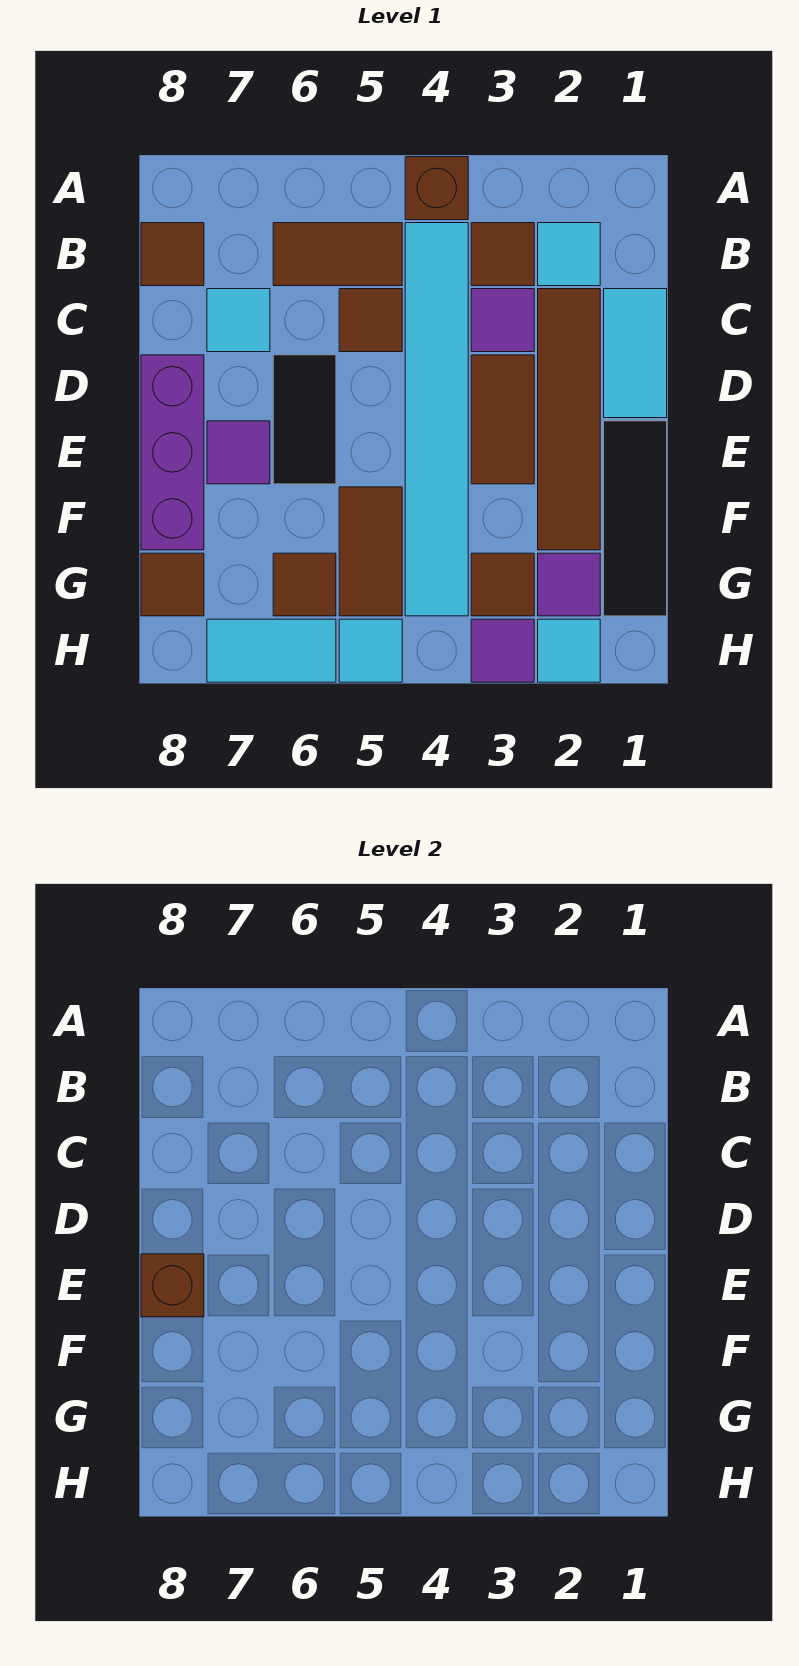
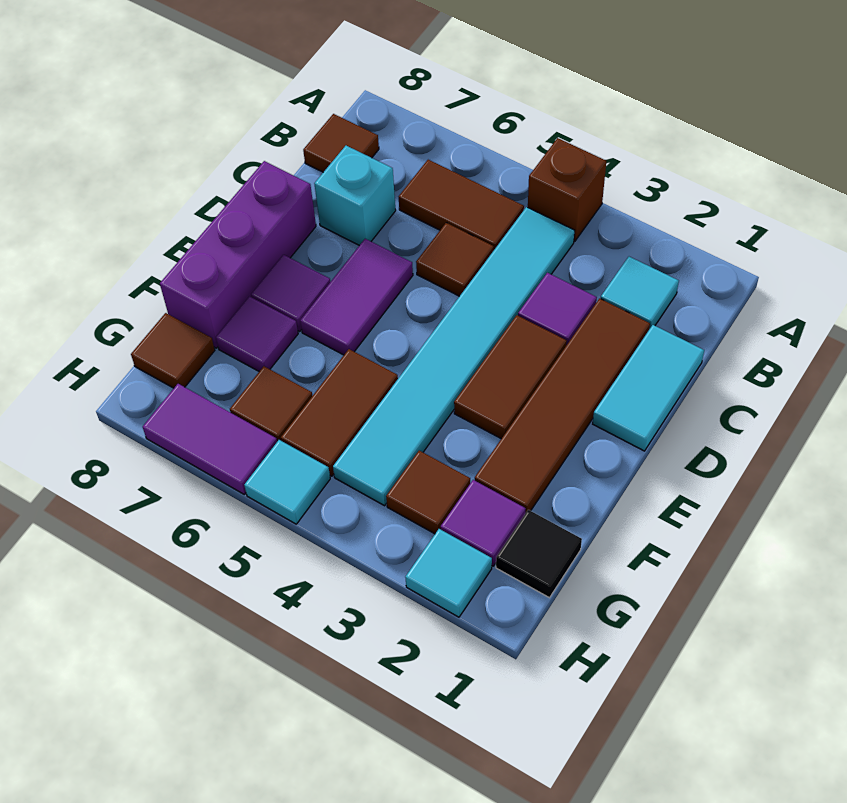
brown tile B3 level 1 -> none
cyan tile C7 level 1 -> cyan brick C7 level 1
black tile D6:E6 level 1 -> purple tile D6:E6 level 1
black tile E1:G1 level 1 -> black tile G1 level 1
brown brick E8 level 2 -> none
purple tile H3 level 1 -> purple tile F7 level 1
cyan tile H6:H7 level 1 -> purple tile H6:H7 level 1

